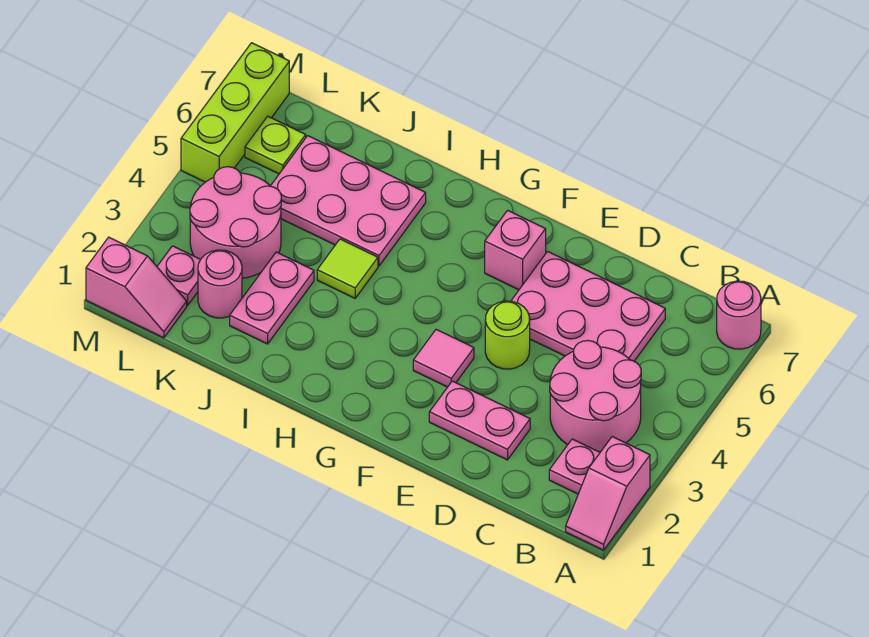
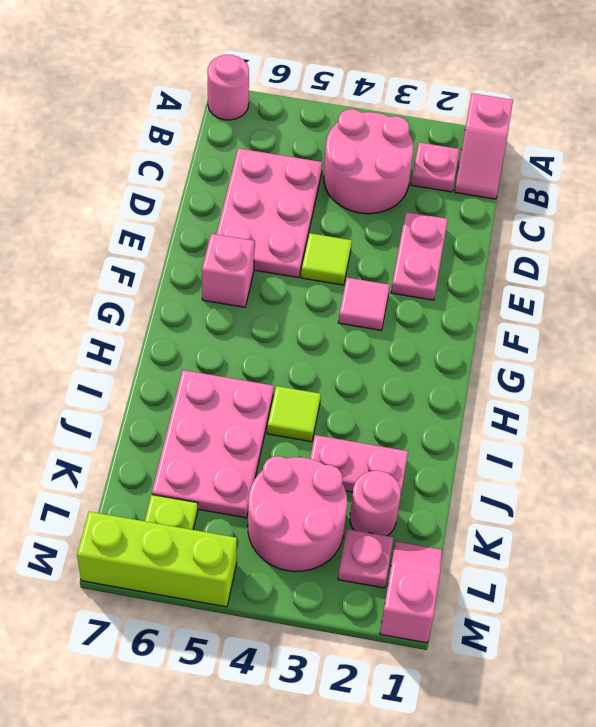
pink slope A1:A2 level 1 top 2 -> pink slope A1:B1 level 1 top A
lime round brick E4 level 1 -> lime tile E4 level 1

